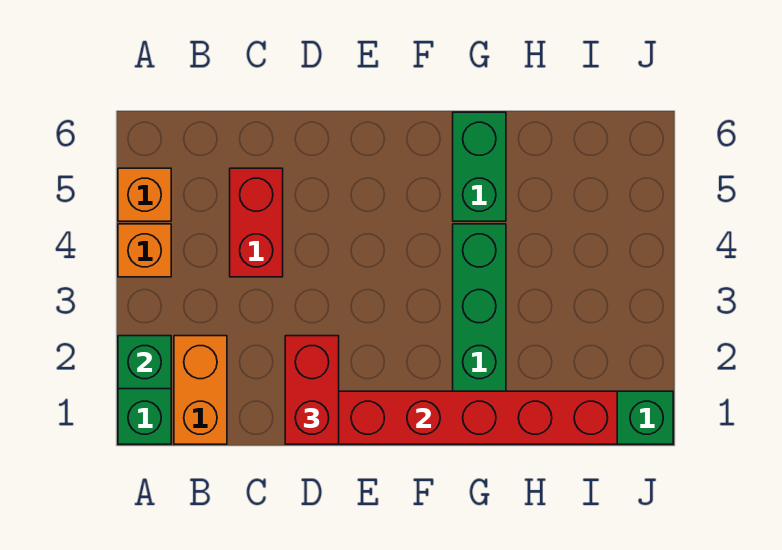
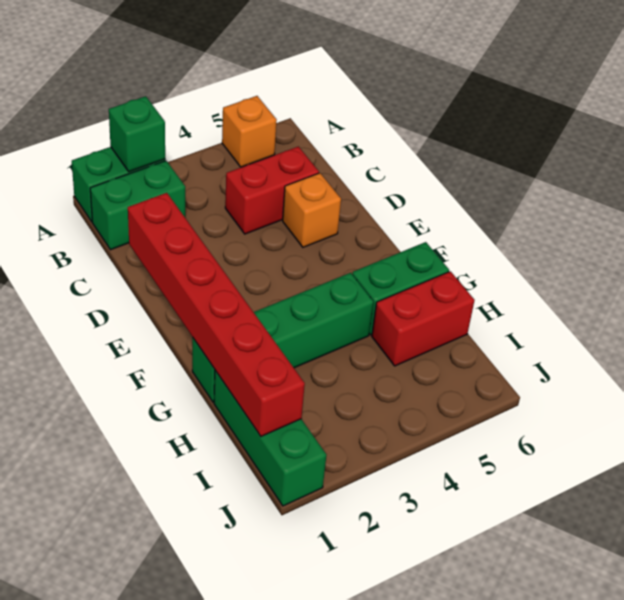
orange brick A4 level 1 -> orange brick D5 level 1
orange brick B1:B2 level 1 -> green brick B1:B2 level 1
red brick D1:D2 level 3 -> red brick H5:H6 level 1

